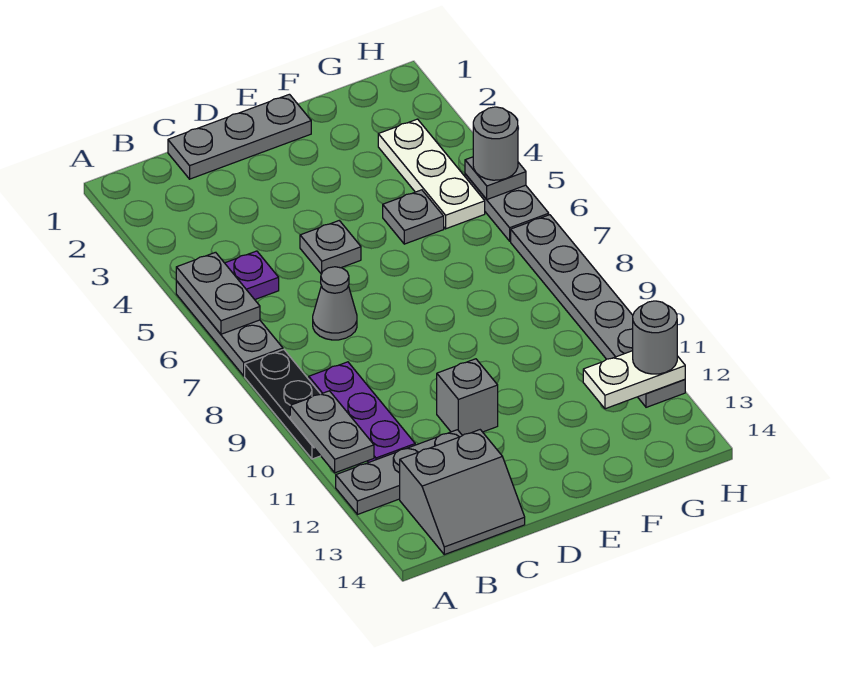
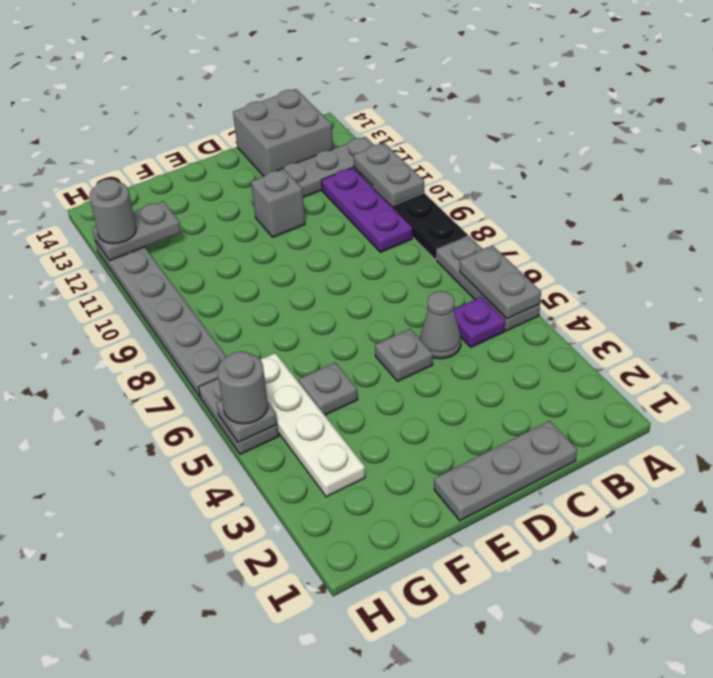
grey slope B13:C14 level 1 top 13 -> grey brick B13:C14 level 1
grey cone C7 level 1 -> grey cone C5 level 1
white plate G3:G5 level 1 -> white plate G3:G6 level 1
white plate G12:H12 level 2 -> grey plate G12:H12 level 2

